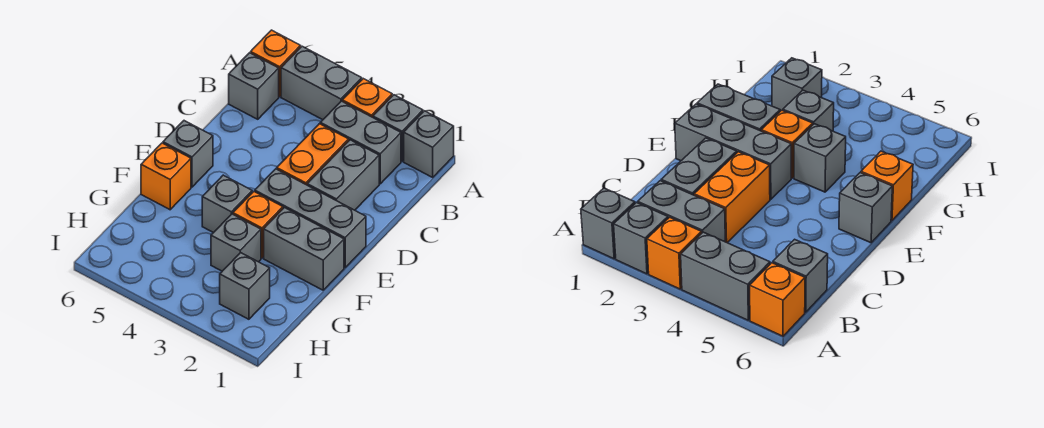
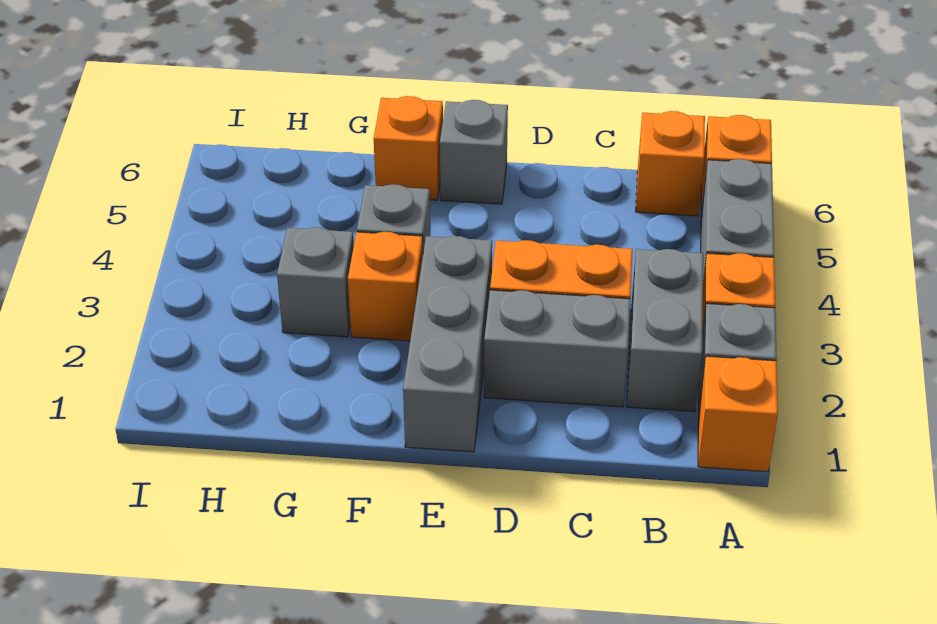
grey brick A1 level 1 -> orange brick A1 level 1
grey brick B6 level 1 -> orange brick B6 level 1
grey brick F1:F2 level 1 -> none
grey brick H2 level 1 -> none

